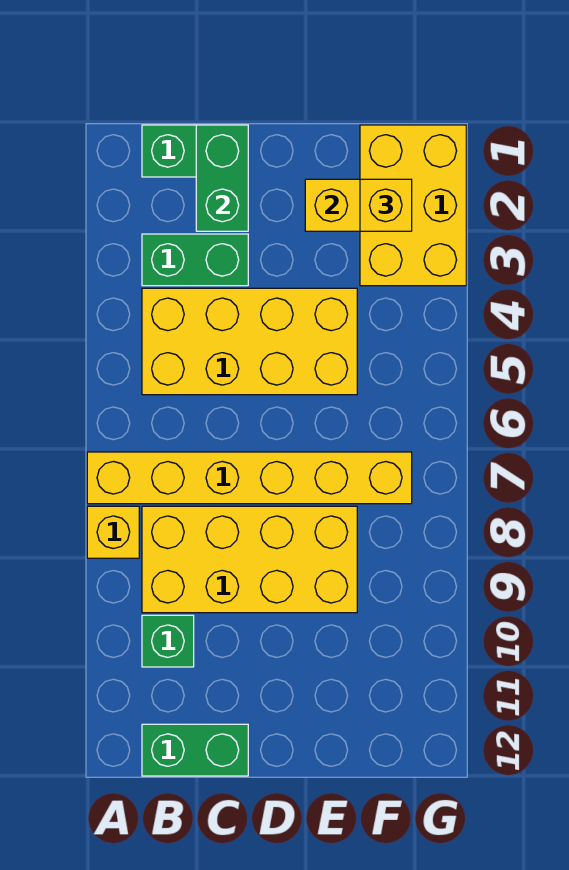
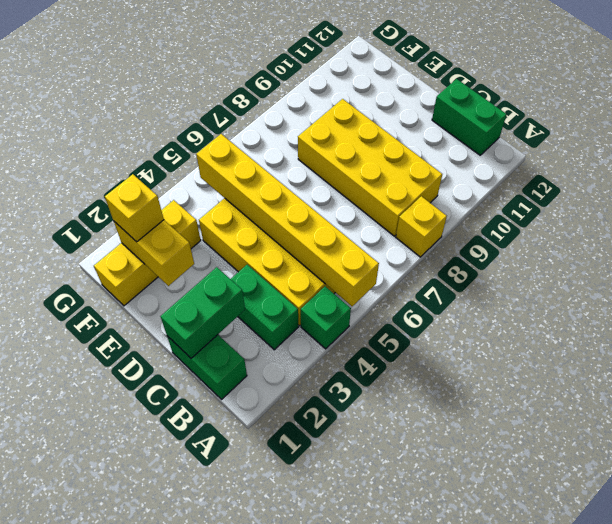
yellow brick A7:F7 level 1 -> yellow brick A5:F5 level 2
green brick B10 level 1 -> green brick A4 level 1
yellow brick F1:G3 level 1 -> yellow brick F1:F3 level 1

